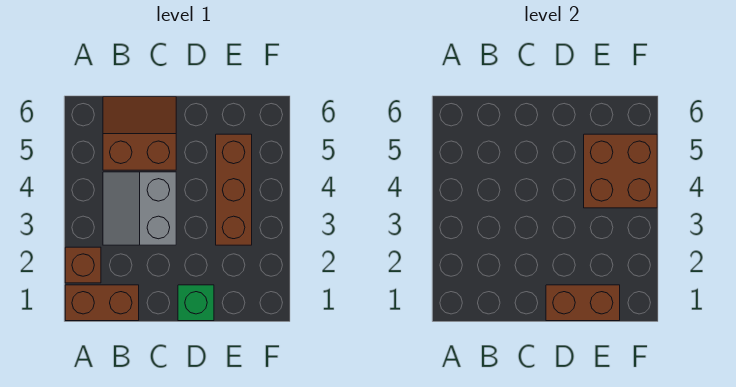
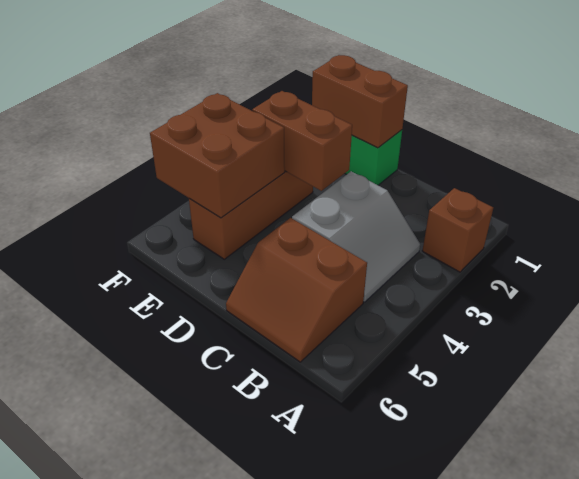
brown brick A1:B1 level 1 -> brown brick D3:E3 level 2

